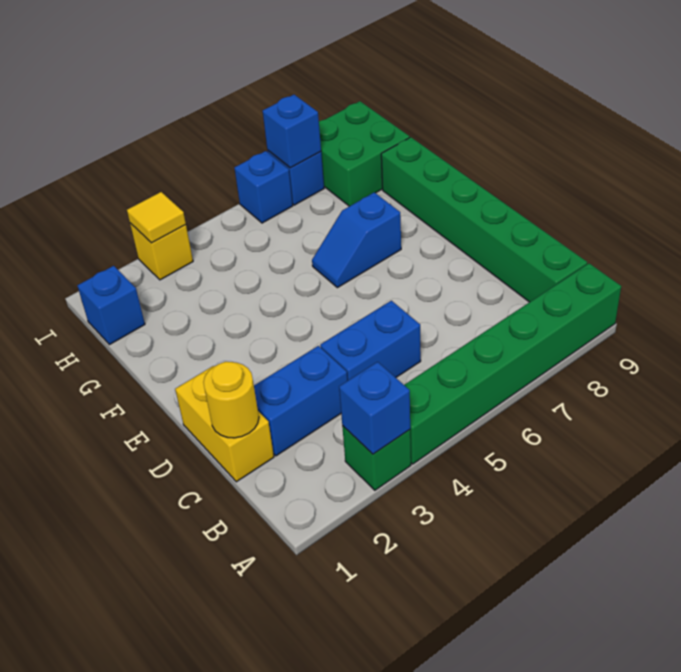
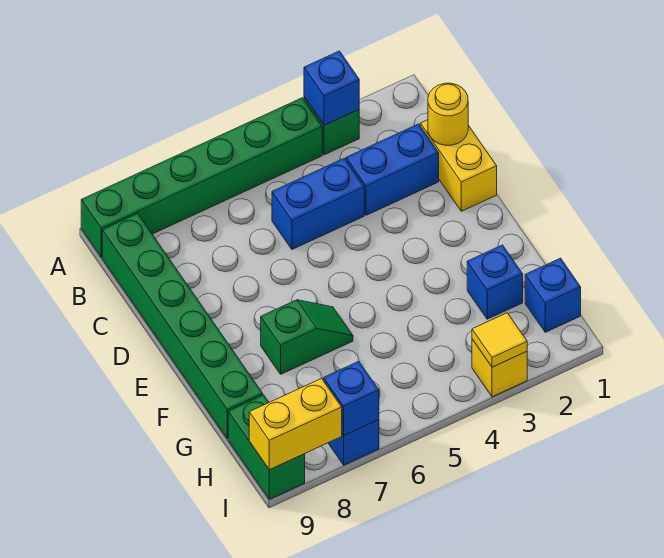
blue slope F6:F7 level 1 top 7 -> green slope F6:F7 level 1 top 7
green brick H8:I9 level 1 -> green brick H9:I9 level 1
blue brick I6 level 1 -> blue brick G2 level 1
none -> yellow brick I8:I9 level 2

